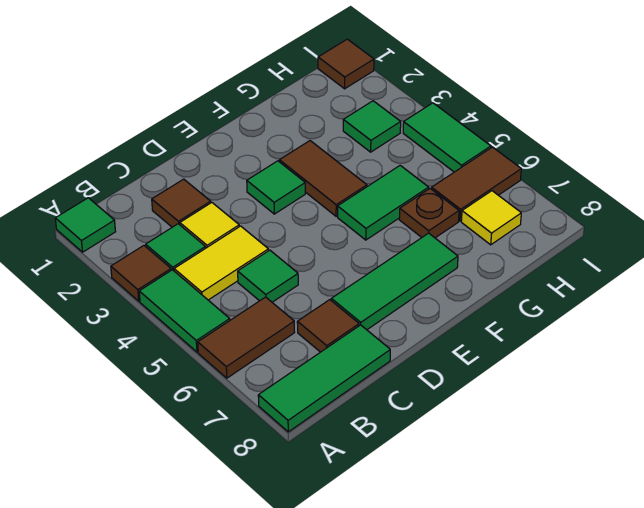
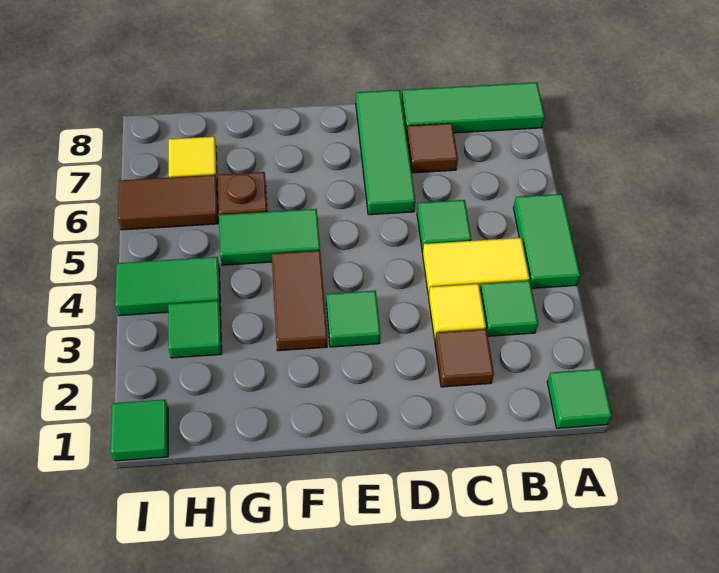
brown tile A3 level 1 -> none
brown tile A6:B6 level 1 -> none
green tile D7:F7 level 1 -> green tile D6:D8 level 1
brown tile I1 level 1 -> green tile I1 level 1
green tile I4:I5 level 1 -> green tile H4:I4 level 1

